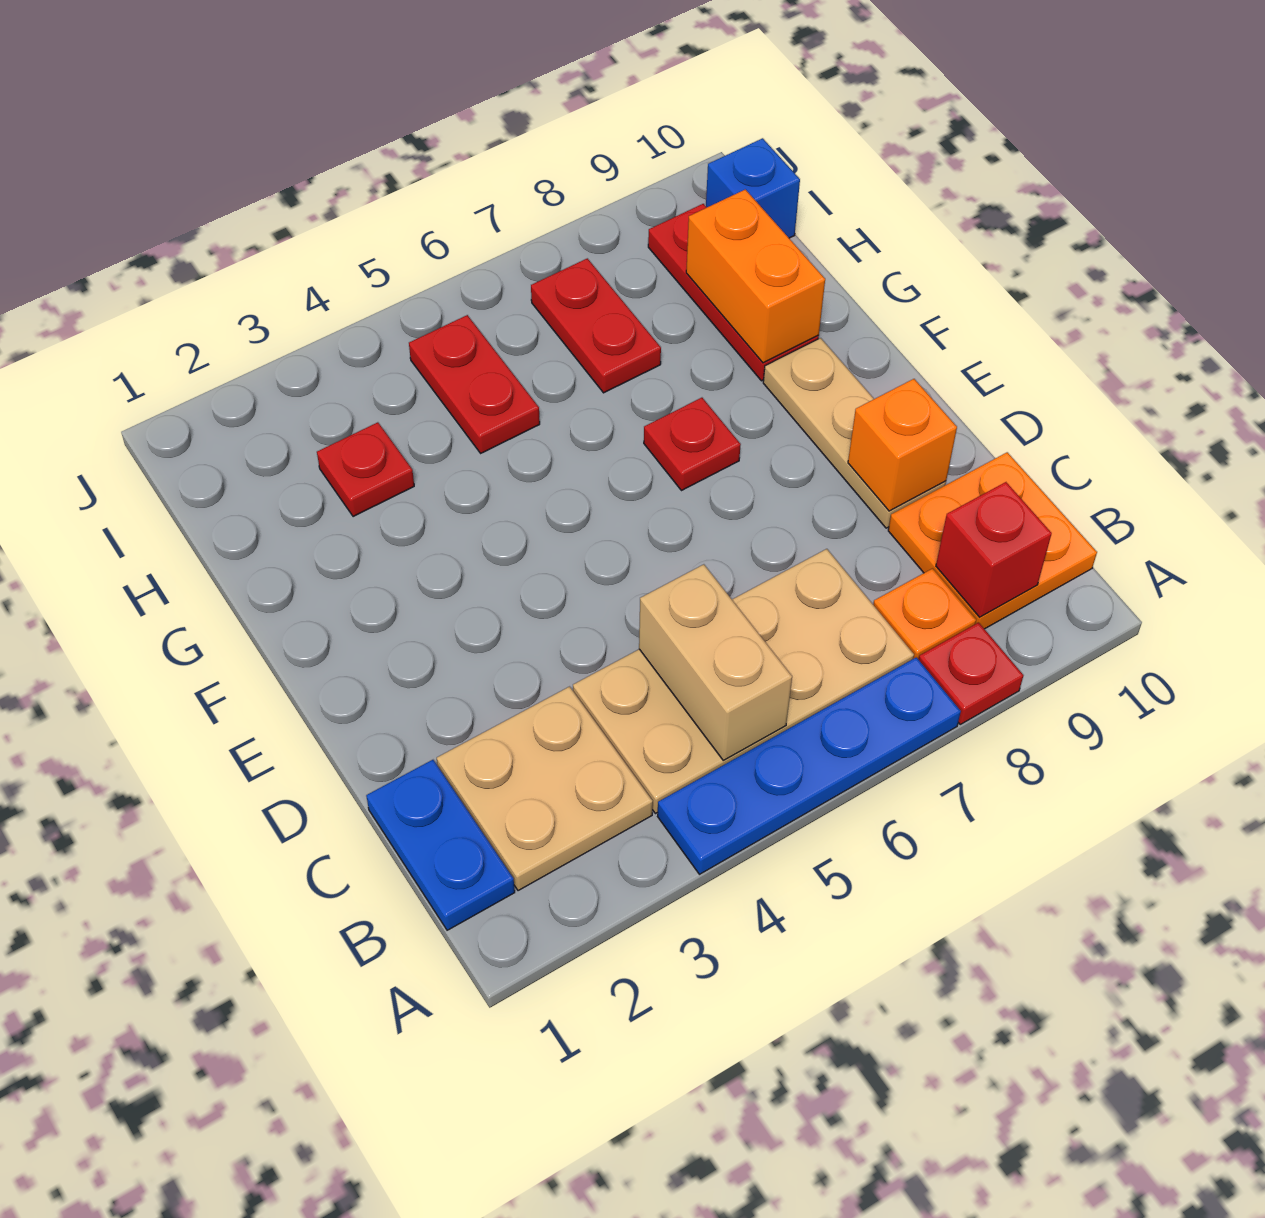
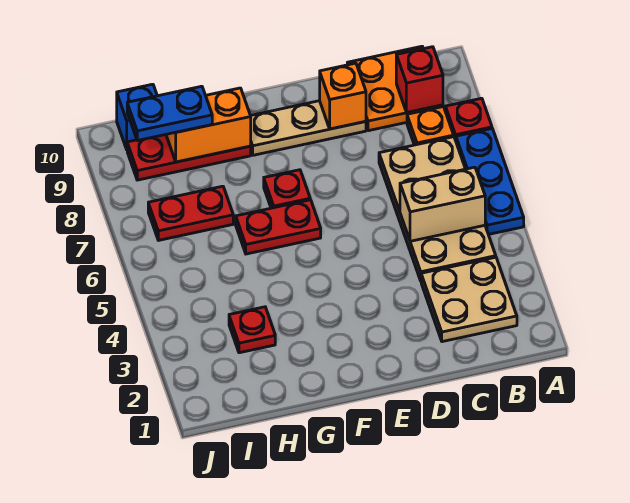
blue plate A4:A7 level 1 -> blue plate A5:A7 level 1
blue plate B1:C1 level 1 -> blue plate H9:I9 level 3
red plate H5:I5 level 1 -> red plate F6:G6 level 1

